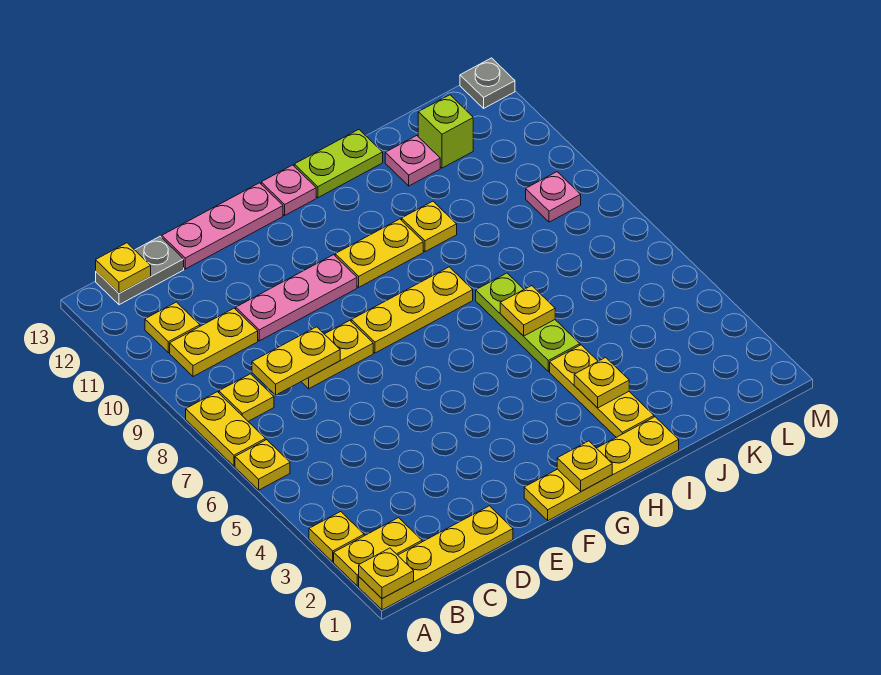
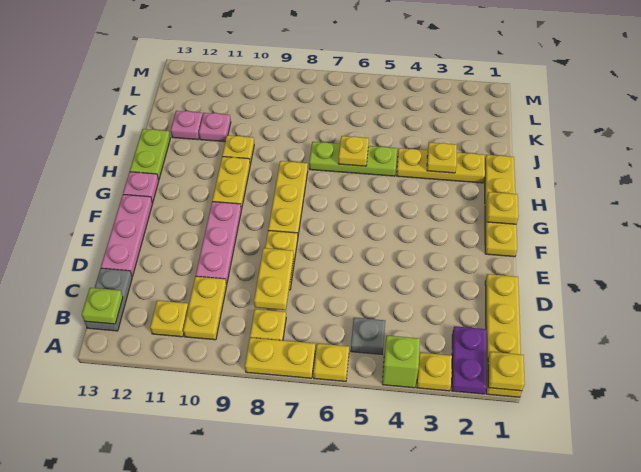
yellow plate A2:B2 level 1 -> purple plate A2:B2 level 1
yellow plate B13 level 2 -> lime plate B13 level 2
lime brick K12 level 1 -> lime brick A4 level 1
pink plate L9 level 1 -> pink plate J11 level 1
grey plate M13 level 1 -> grey plate B5 level 1

